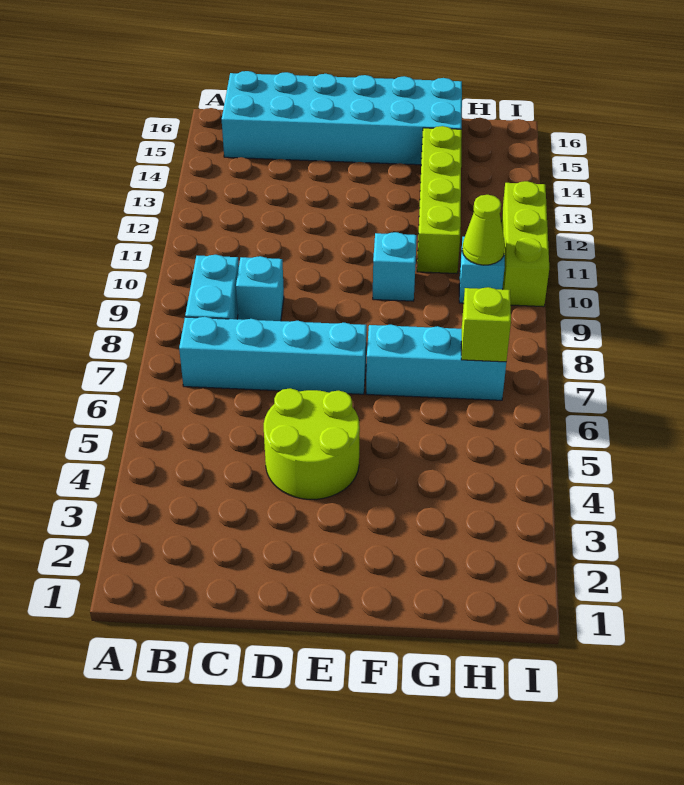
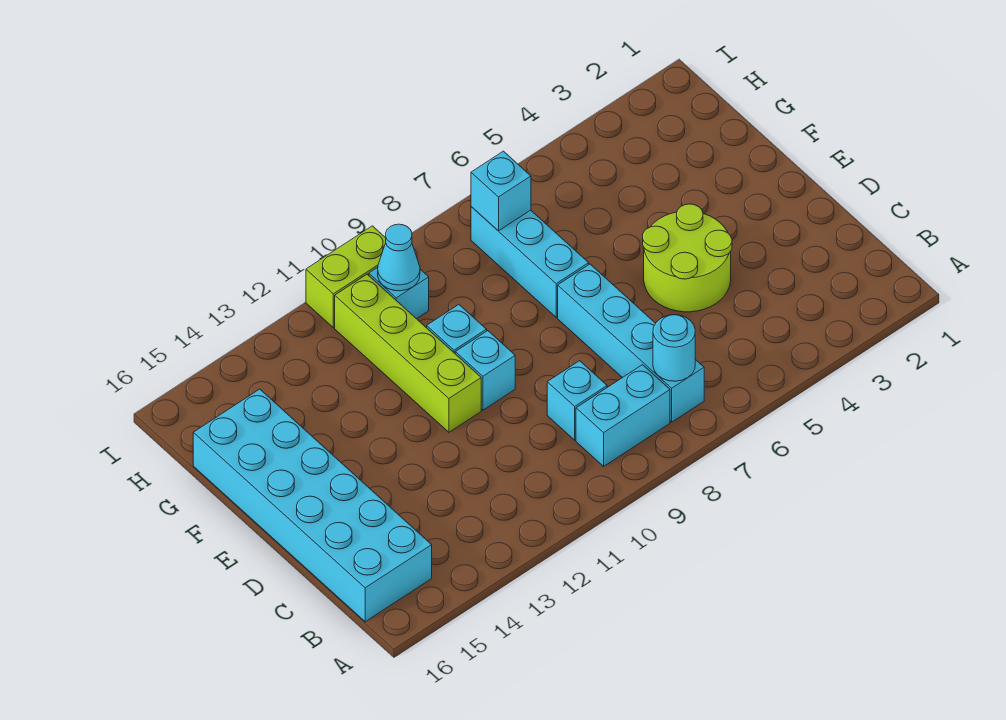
none -> cyan round brick B7 level 2
none -> cyan brick E10 level 1
lime brick G11:G14 level 1 -> lime brick E11:H11 level 1
lime brick H7 level 2 -> cyan brick H7 level 2
lime cone H10 level 2 -> cyan cone H10 level 2
lime brick I10:I12 level 1 -> lime brick I10:I11 level 1

